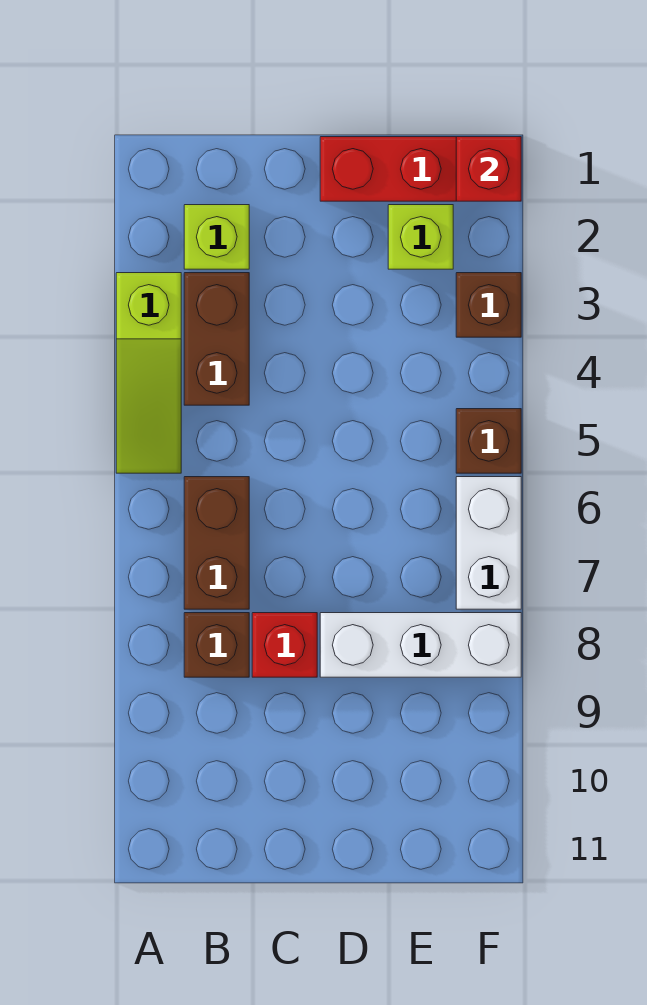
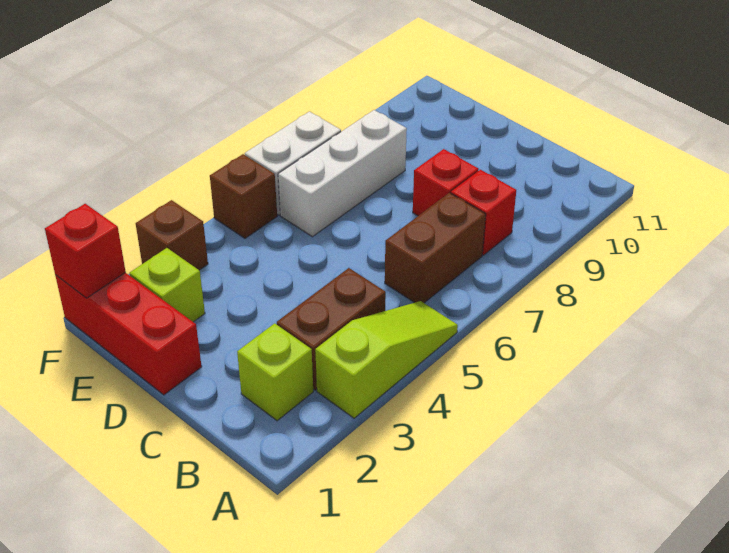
brown brick B8 level 1 -> red brick B8 level 1
white brick D8:F8 level 1 -> white brick E6:E8 level 1

